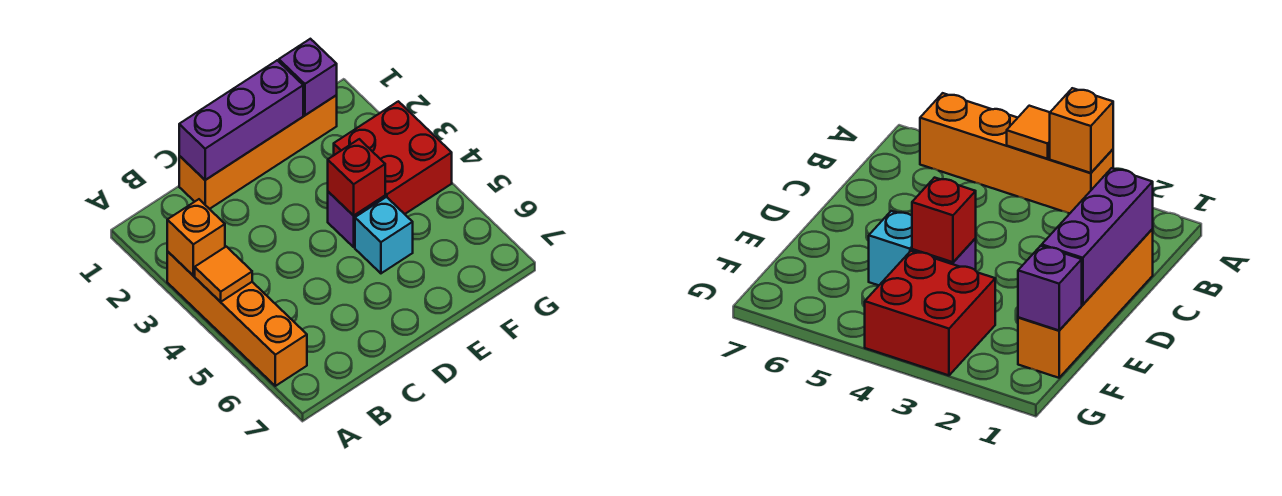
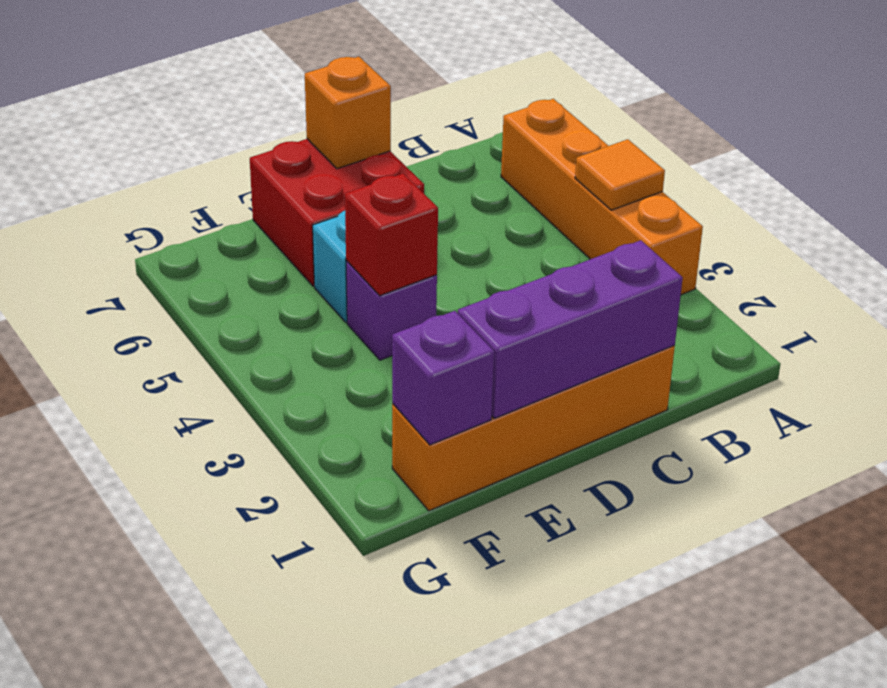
orange brick A3 level 2 -> orange brick D7 level 2
red brick F3:G4 level 1 -> red brick D6:E7 level 1

